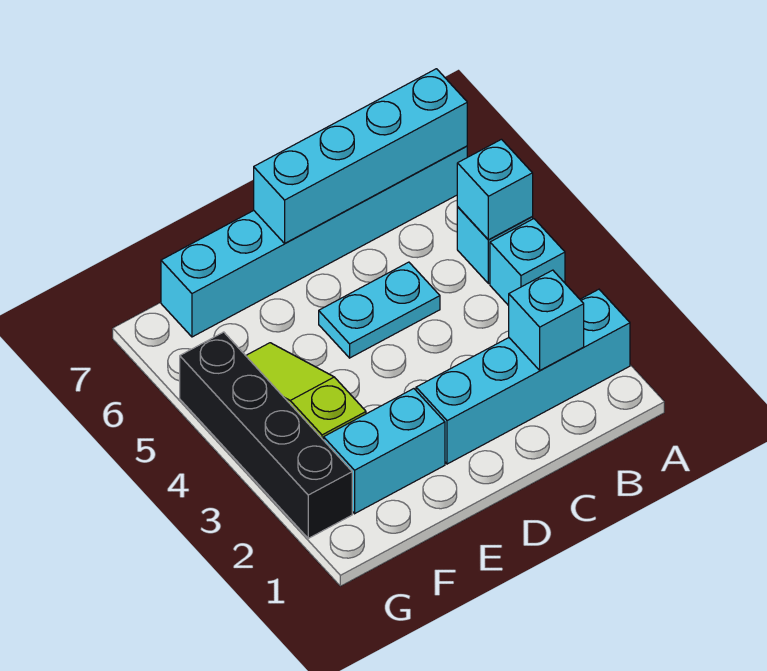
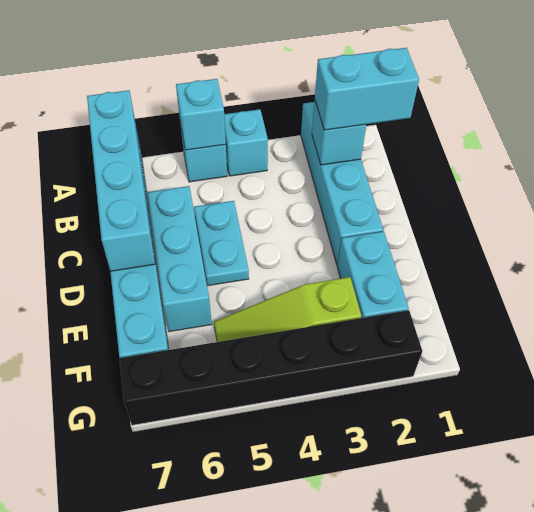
none -> cyan brick B1:B2 level 3
none -> cyan brick C6:E6 level 1
black brick G2:G5 level 1 -> black brick G2:G7 level 1

